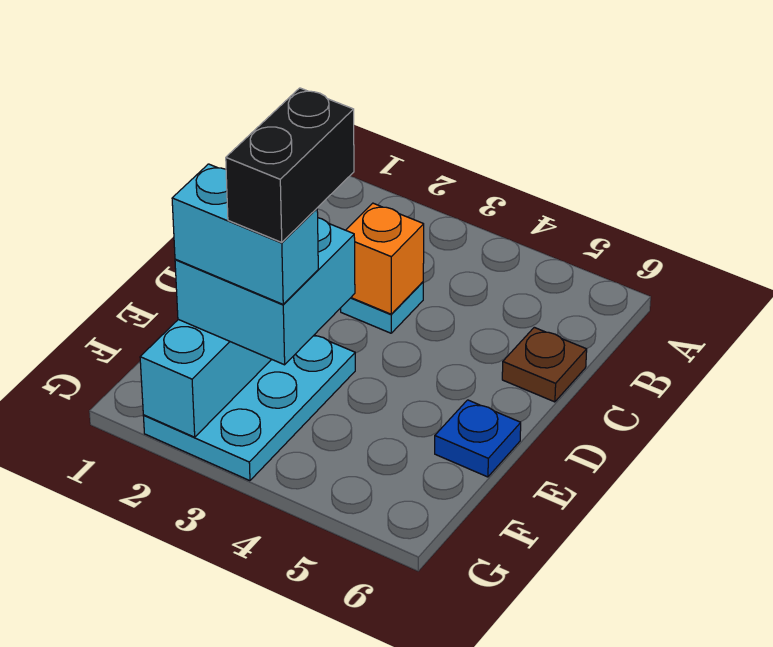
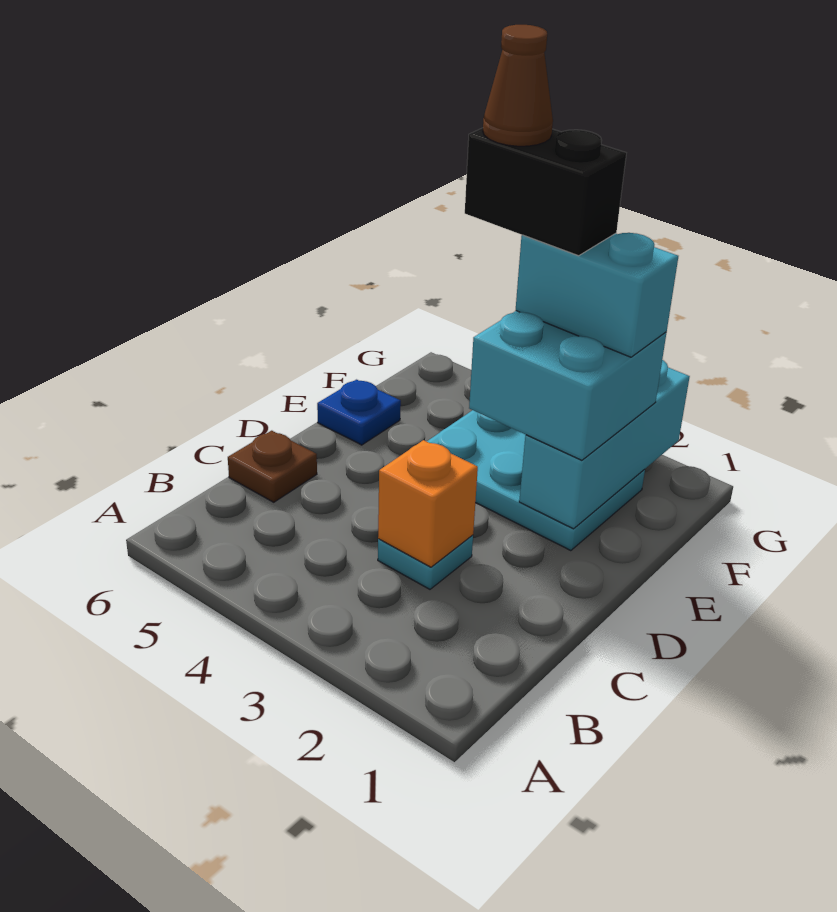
cyan plate E2:G3 level 1 -> cyan plate E2:F4 level 1
black brick E3:F3 level 5 -> black brick F3:F4 level 5
none -> brown cone F4 level 6

